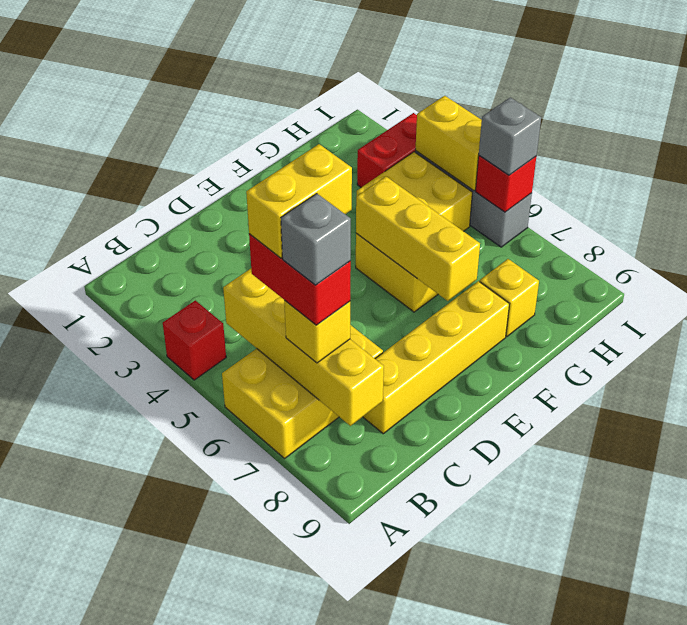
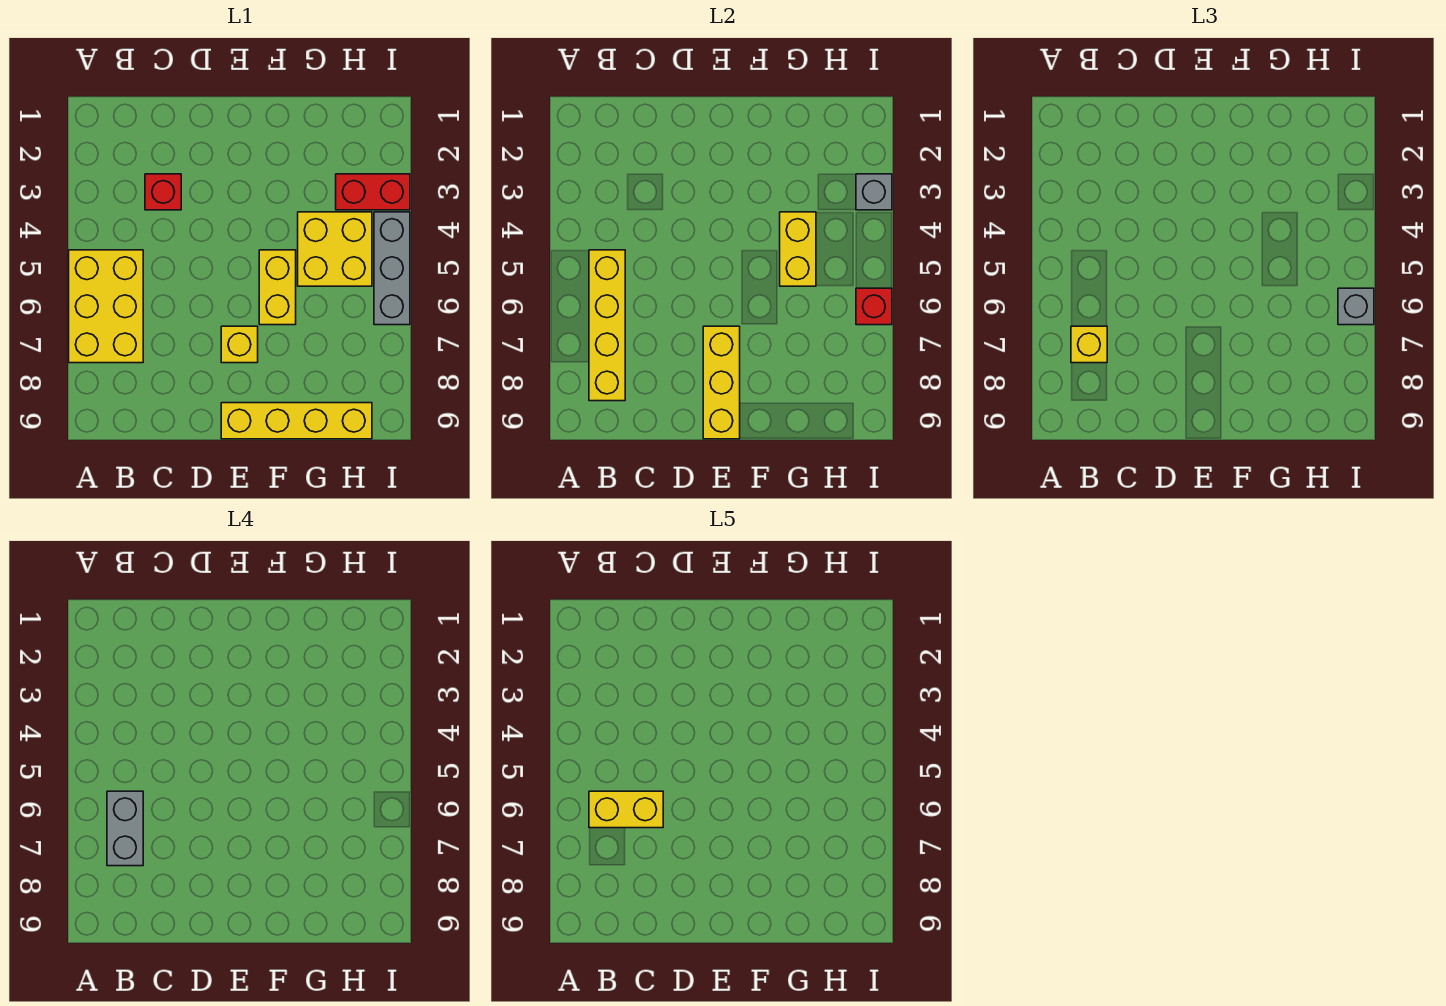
red brick A4 level 1 -> red brick C3 level 1
yellow brick A6:C7 level 1 -> yellow brick A5:B7 level 1
red brick B6:B7 level 4 -> grey brick B6:B7 level 4
grey brick B7 level 5 -> grey brick I3 level 2
yellow brick C8:F8 level 1 -> yellow brick E9:H9 level 1
yellow brick F5:F7 level 2 -> yellow brick E7:E9 level 2
yellow brick G8 level 1 -> yellow brick E7 level 1
yellow brick I4:I5 level 2 -> yellow brick G4:G5 level 2

